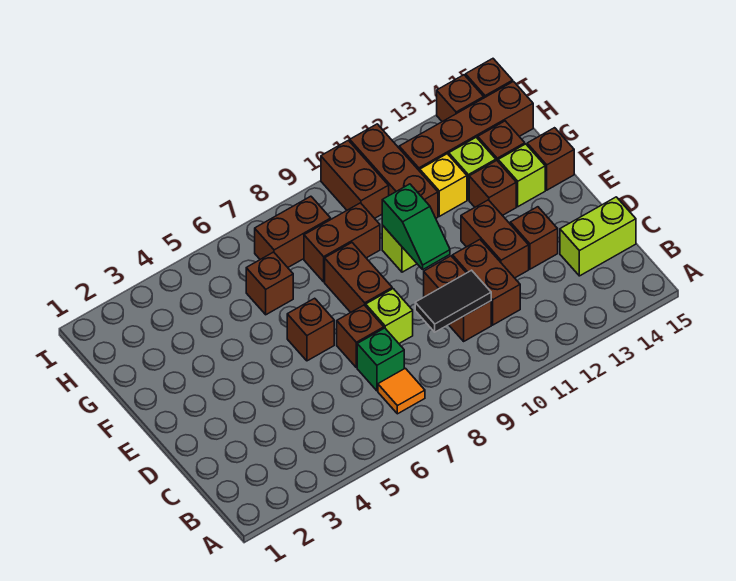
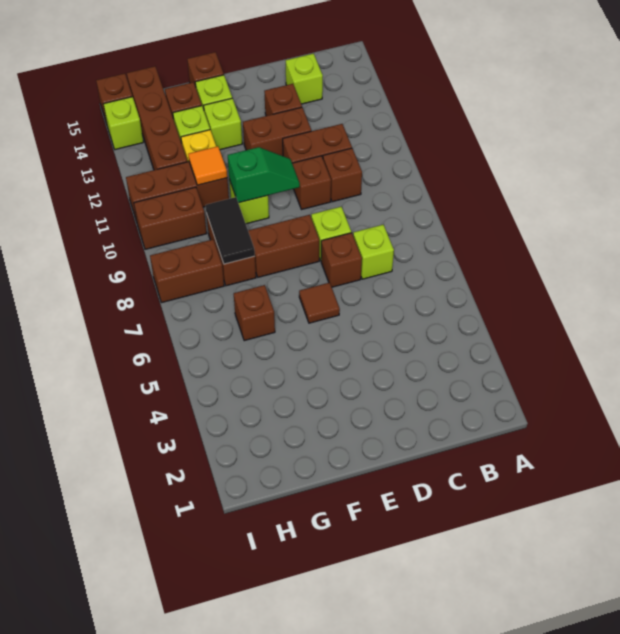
orange tile B7 level 1 -> orange tile G11 level 2
green brick C7 level 1 -> lime brick C7 level 1
black tile C9:C10 level 2 -> black tile G8:G9 level 2
lime brick C14:C15 level 1 -> lime brick C14 level 1
brown brick E6 level 1 -> brown tile E6 level 1
brown brick F13 level 1 -> lime brick F13 level 1
brown brick H7:H8 level 1 -> brown brick H8:I8 level 1
brown brick I14 level 1 -> lime brick I14 level 1

